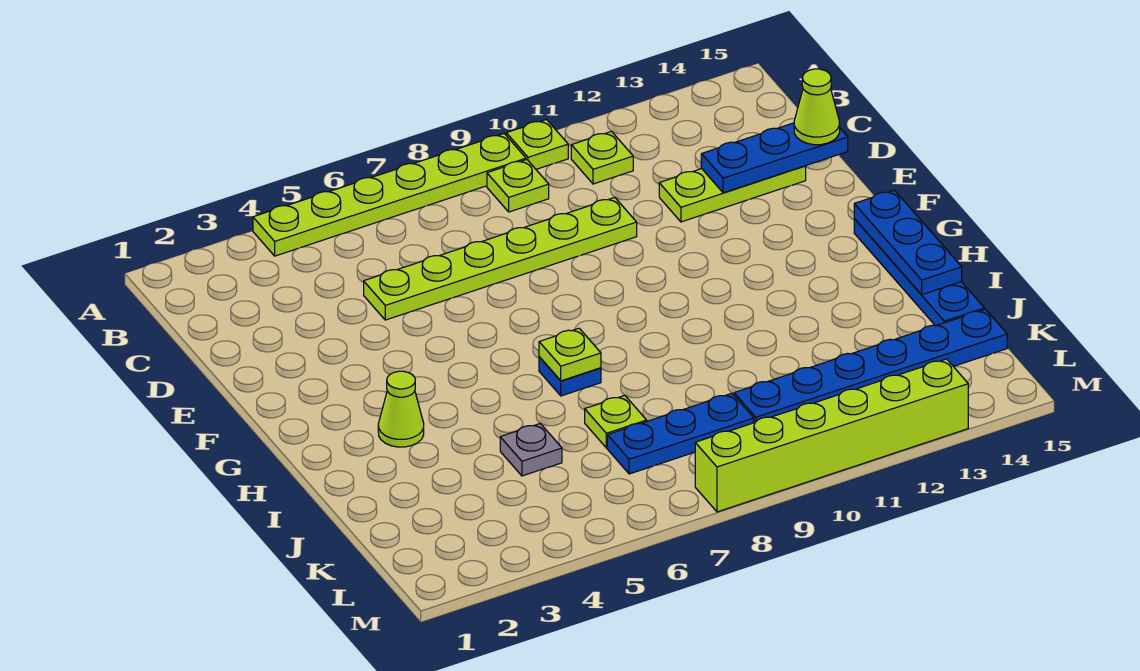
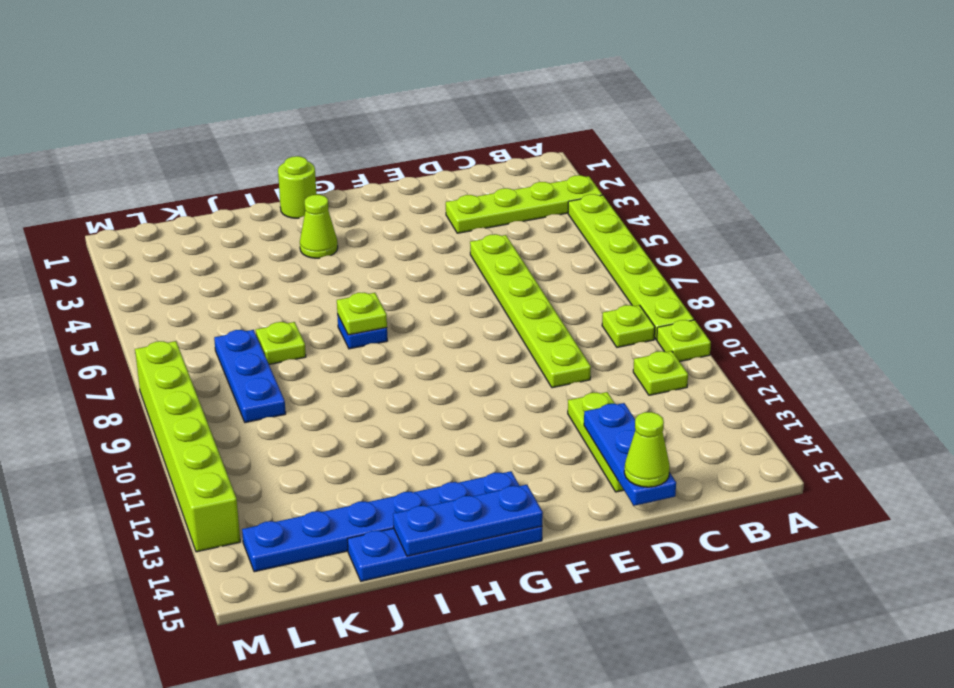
none -> lime plate A3:D3 level 1
none -> lime round brick H1 level 1
grey plate J5 level 1 -> none
blue plate K10:K15 level 1 -> blue plate G14:L14 level 1

